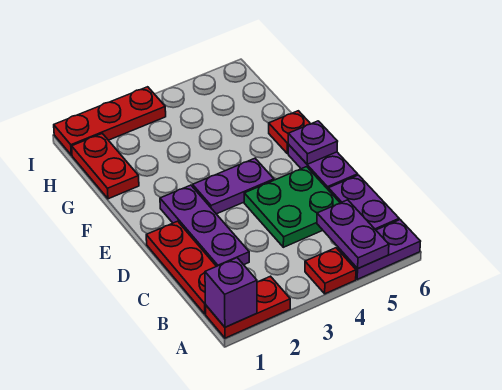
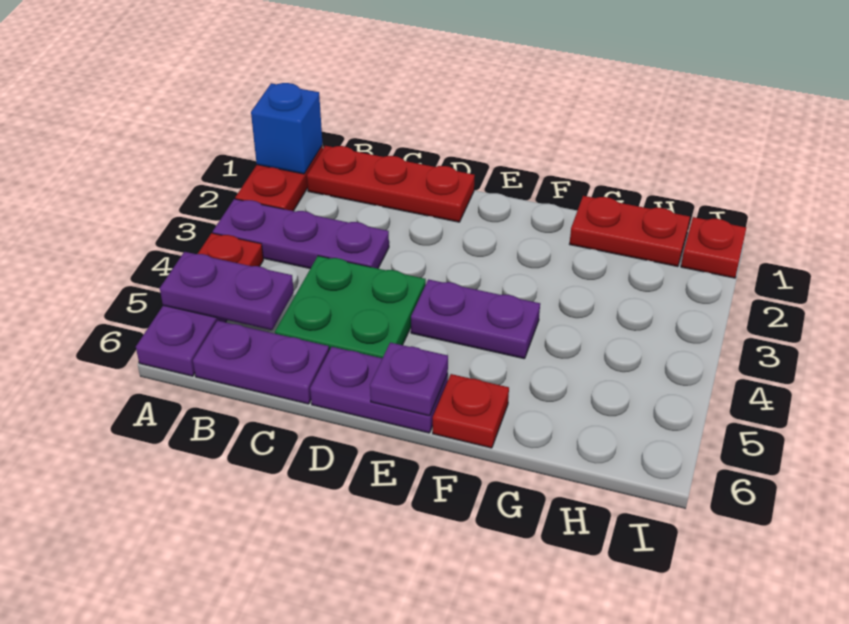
purple brick A1 level 2 -> blue brick A1 level 2
purple plate C2:E2 level 1 -> purple plate A3:C3 level 1
purple plate E3:E4 level 1 -> purple plate E4:F4 level 1
red plate I1:I3 level 1 -> red plate I1 level 1

